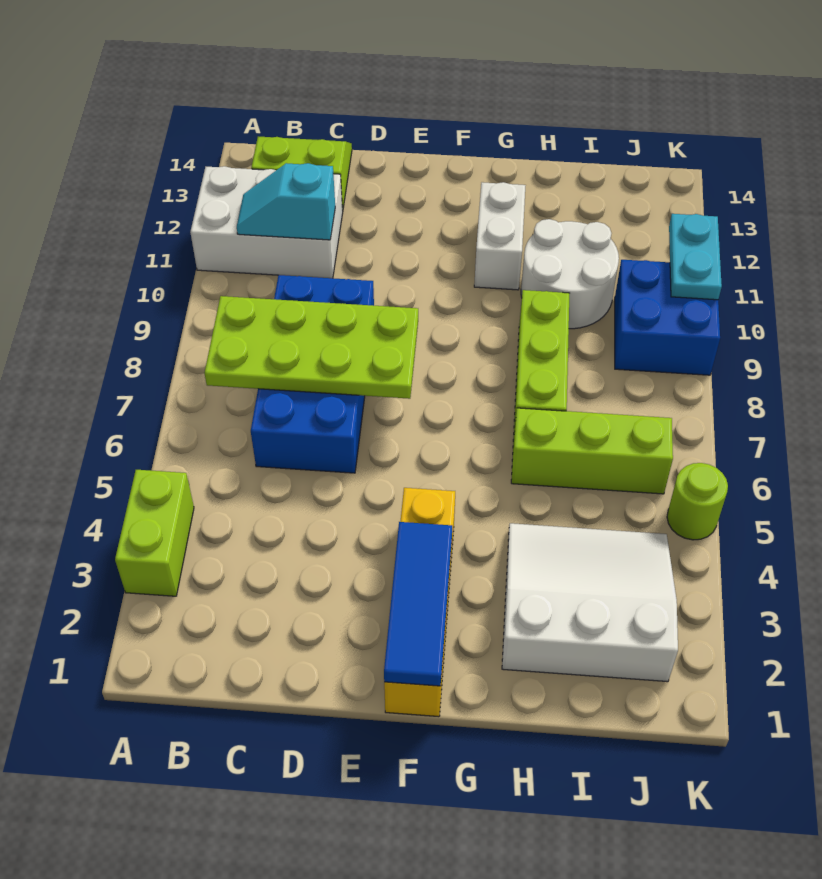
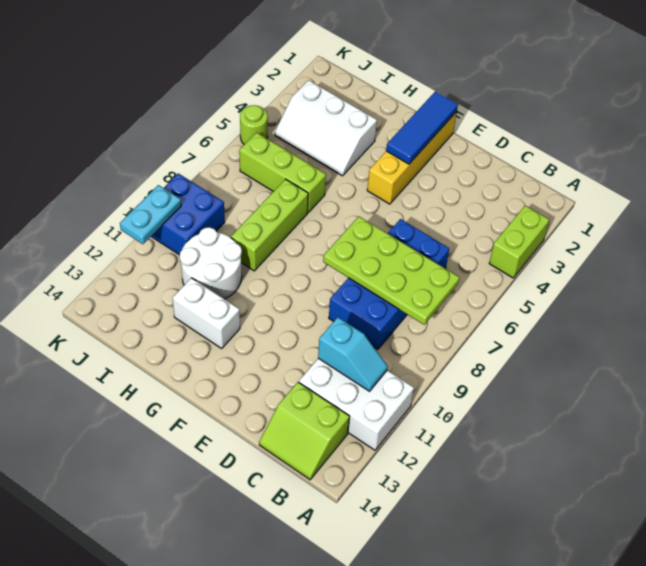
white brick G11:G12 level 1 -> white brick G12:H12 level 1
white slope H2:J4 level 1 top 2 -> white slope H3:J4 level 1 top 3

